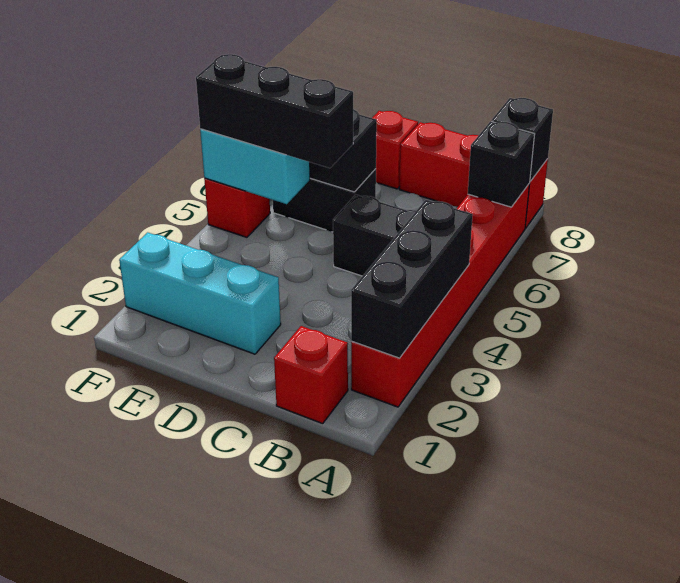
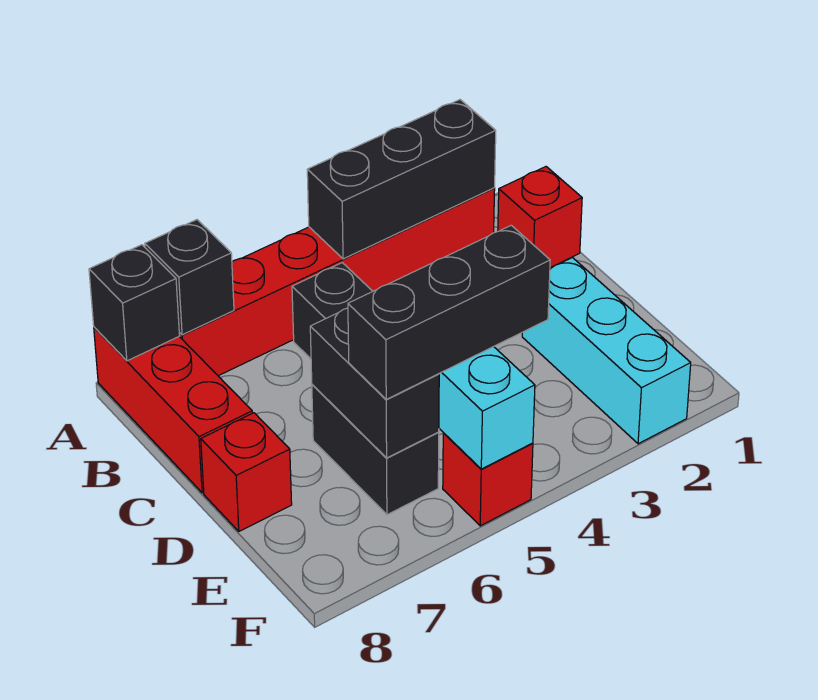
black brick D5:F5 level 3 -> black brick E4:E6 level 3

